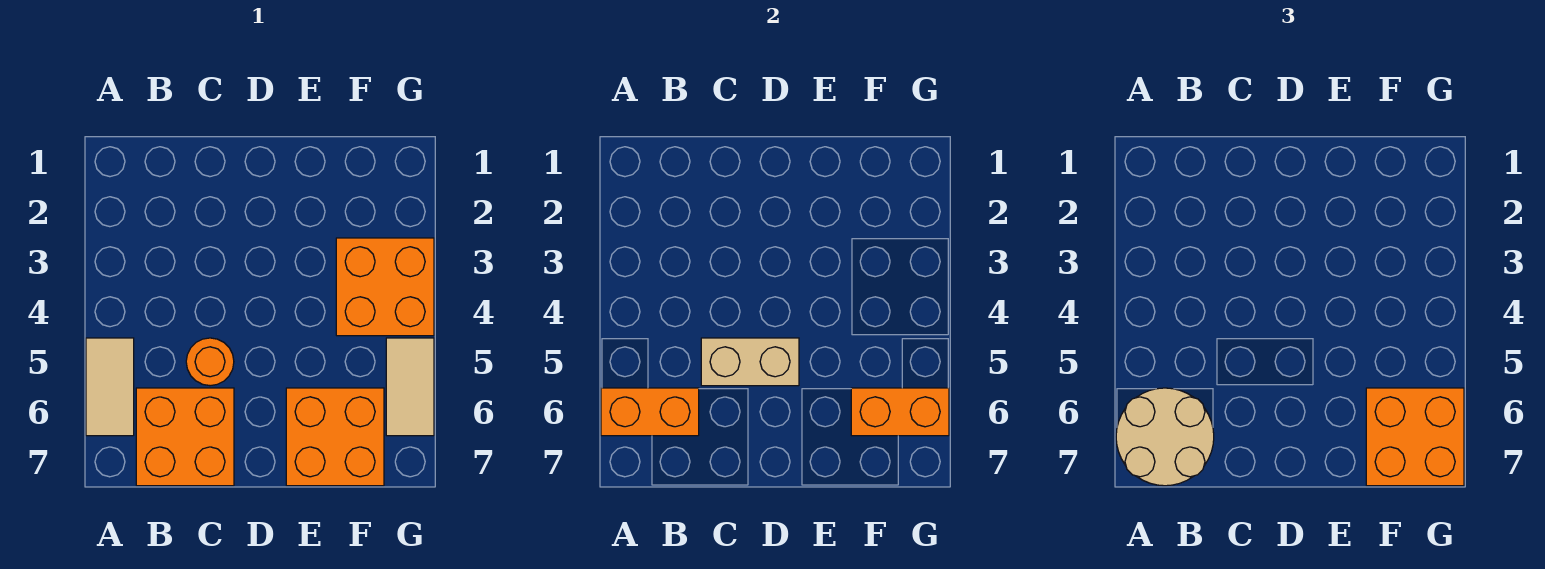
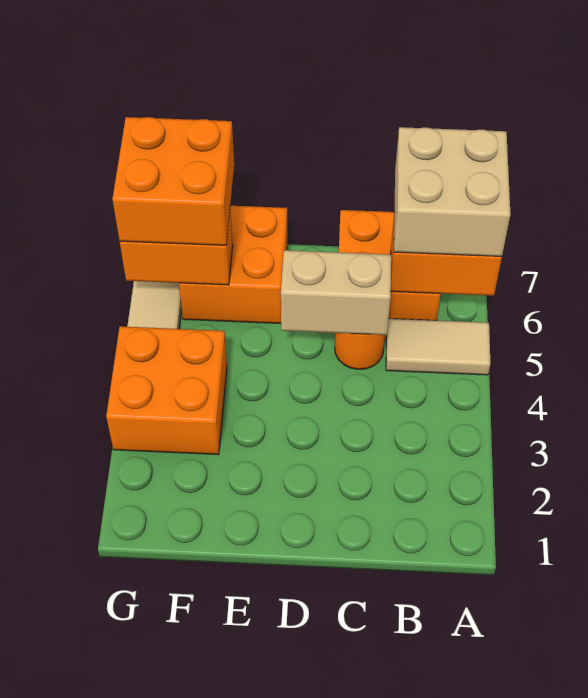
tan tile A5:A6 level 1 -> tan tile A5:B5 level 1
tan round brick A6:B7 level 3 -> tan brick A6:B7 level 3

